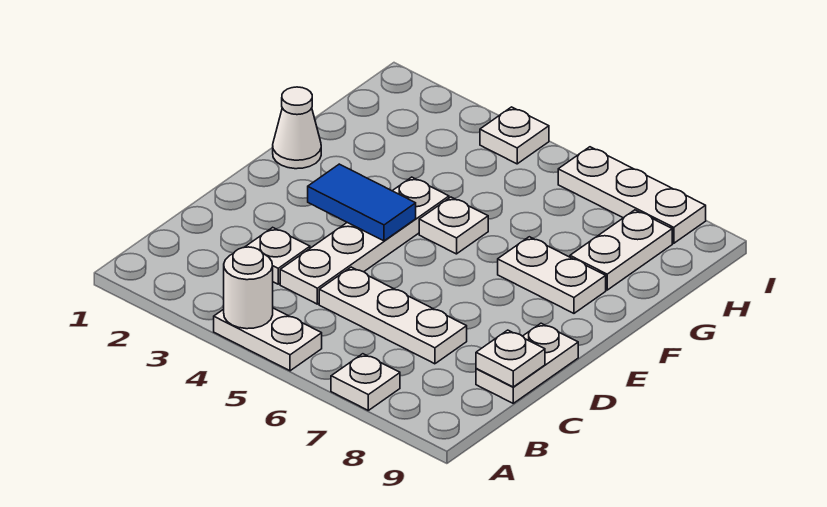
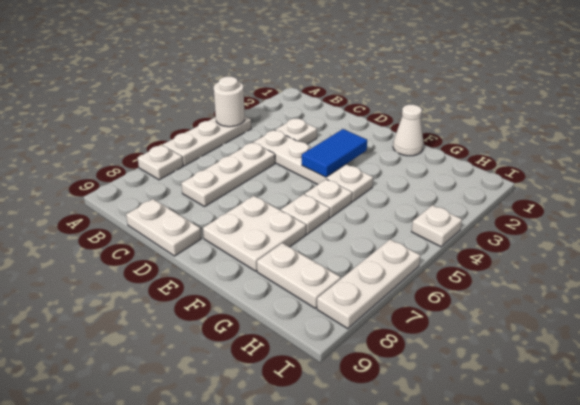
white plate A4:A5 level 1 -> white plate A4:A6 level 1
white plate C9 level 2 -> white plate F6 level 1
white plate F7:F8 level 1 -> white plate E7:F8 level 1

